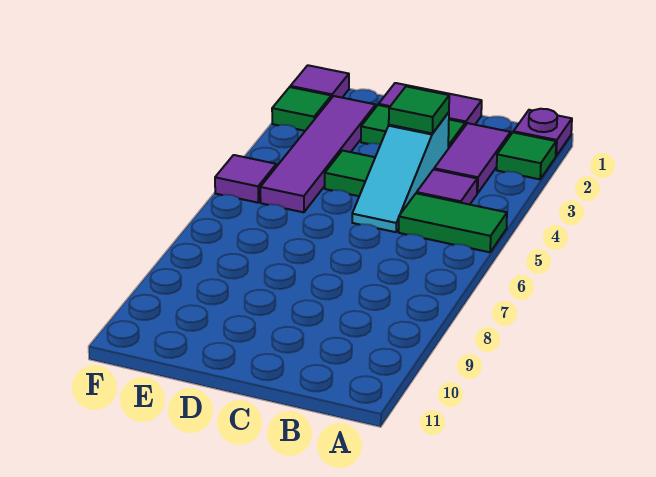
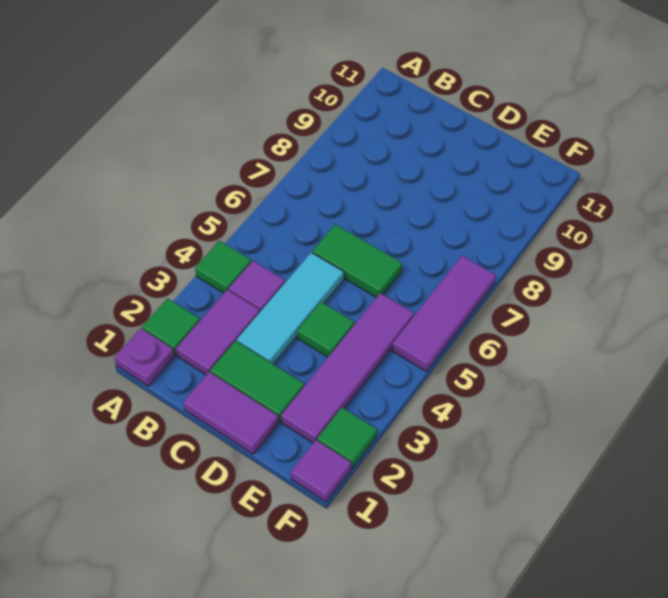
green tile A5:B5 level 1 -> green tile C6:D6 level 1
cyan slope C3:C5 level 1 top 3 -> cyan tile C3:C5 level 1
green tile C3 level 2 -> green tile A4 level 1
purple tile F5 level 1 -> purple tile F5:F7 level 1

